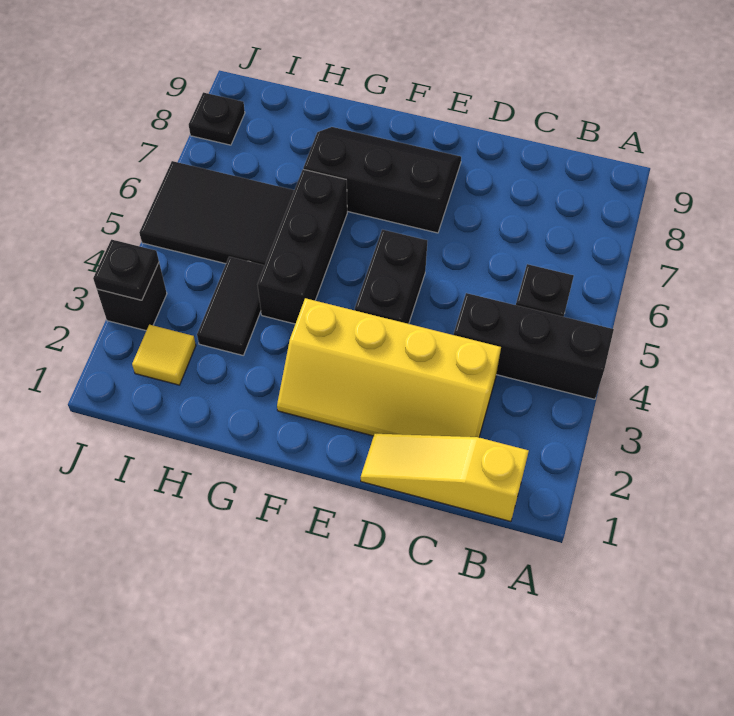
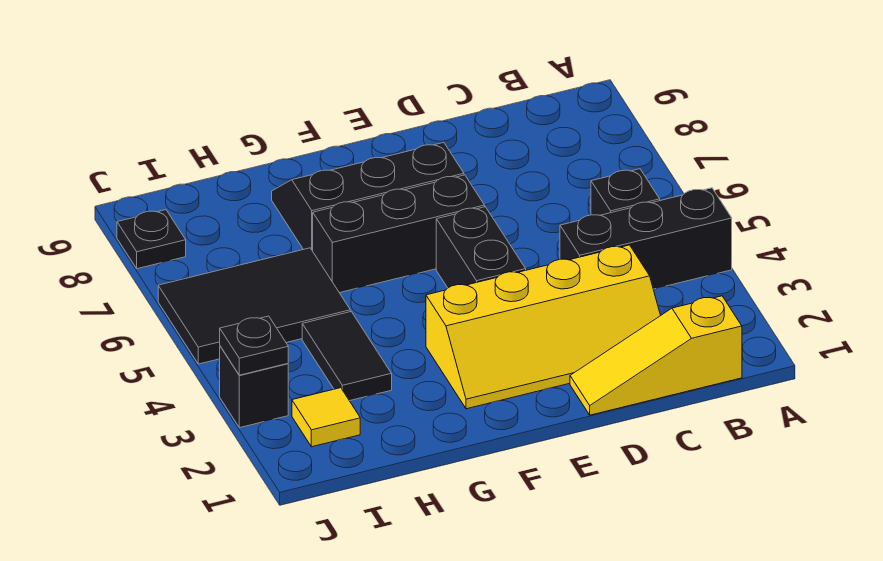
black brick G4:G6 level 1 -> black brick E6:G6 level 1

